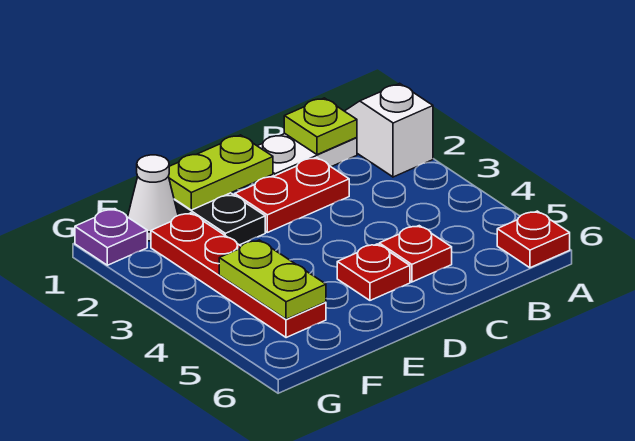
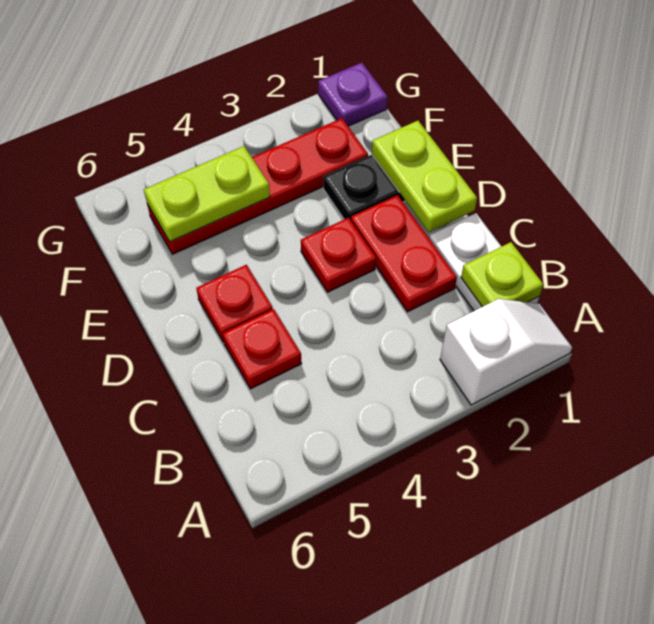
red plate A6 level 1 -> red plate D3 level 1
white cone F1 level 1 -> none

